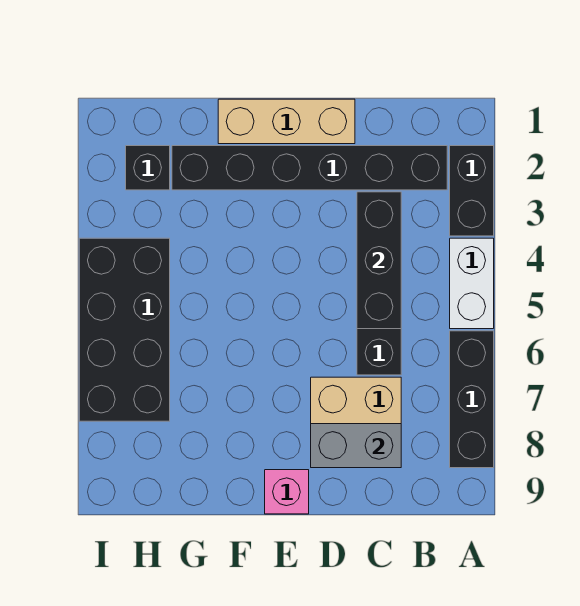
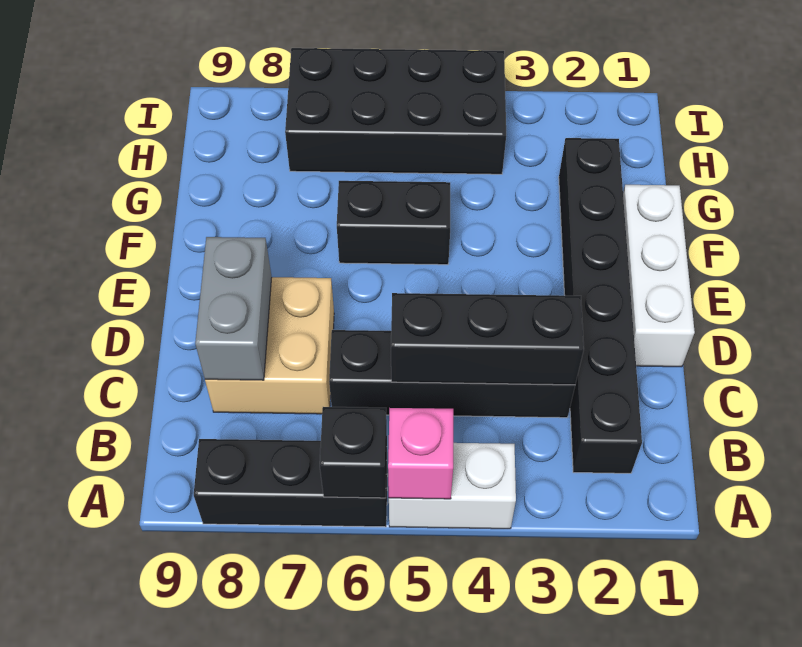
black brick A2:A3 level 1 -> black brick F5:F6 level 1
tan brick D1:F1 level 1 -> white brick D1:F1 level 1
pink brick E9 level 1 -> pink brick A5 level 2
black brick H2 level 1 -> black brick A6 level 2

